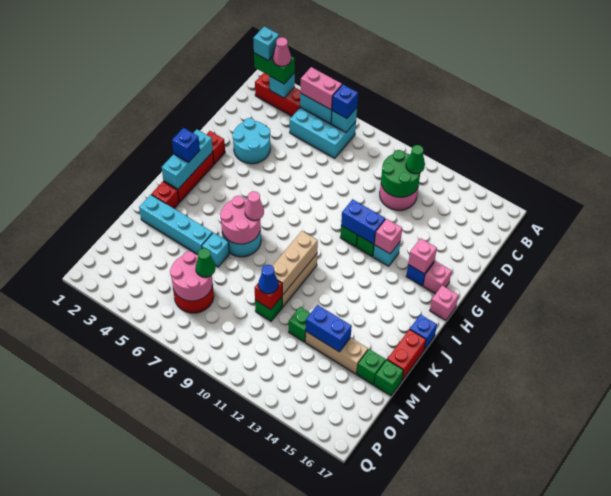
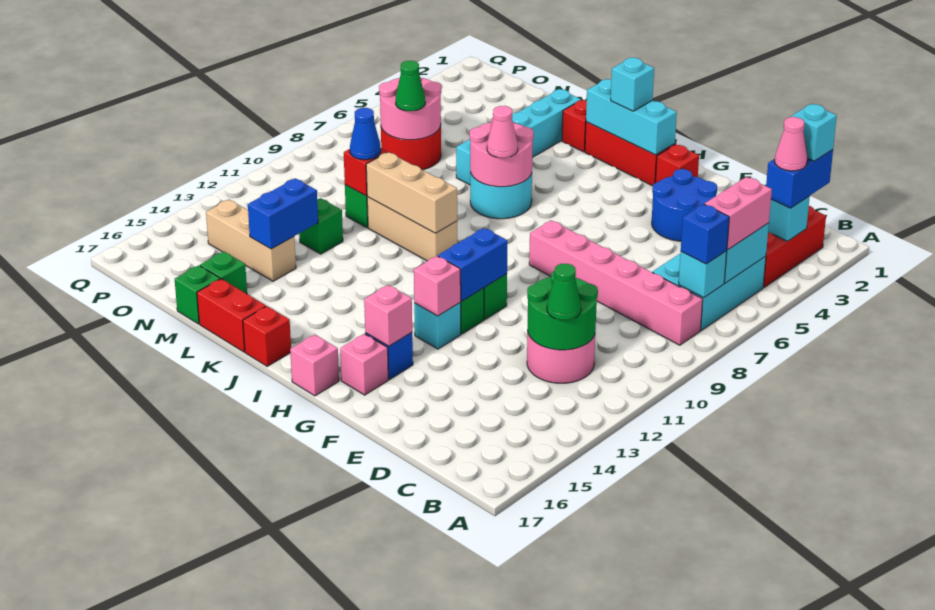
green brick B2:B3 level 3 -> blue brick B2:B3 level 3
none -> pink brick B8:G8 level 1
cyan round brick E3:F4 level 1 -> blue round brick E3:F4 level 1
blue brick I2 level 3 -> cyan brick I2 level 3
blue brick J17 level 1 -> red brick J17 level 1
tan brick M13:M15 level 1 -> tan brick M14:O14 level 1

